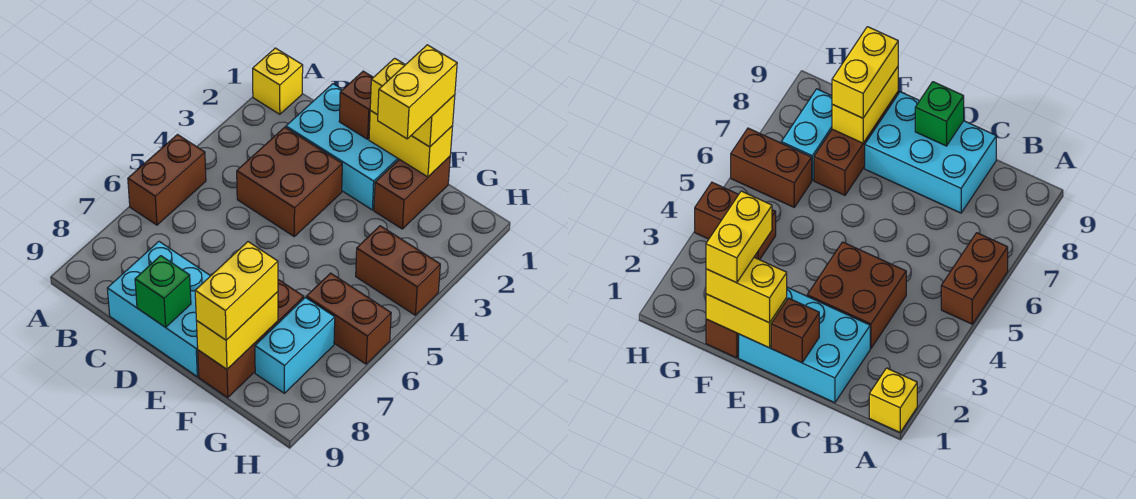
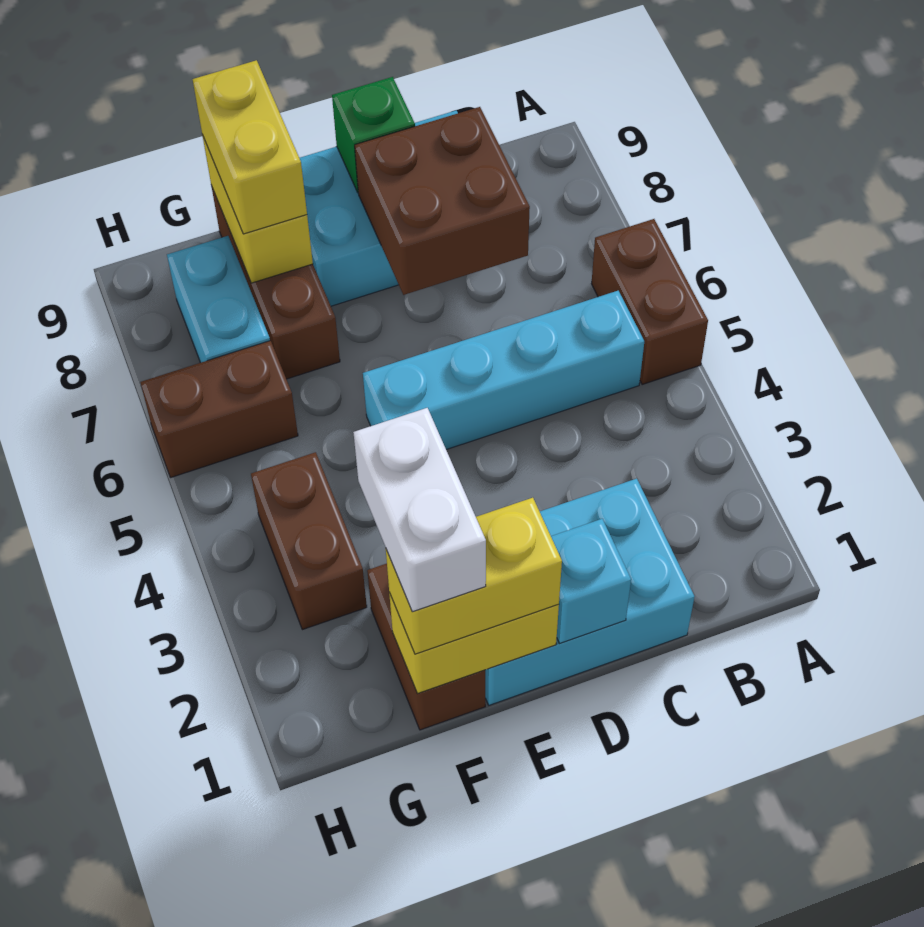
yellow brick A1 level 1 -> none
none -> cyan brick B5:E5 level 1
brown brick C3:D4 level 1 -> brown brick C7:D8 level 2
brown brick D1 level 2 -> cyan brick D1 level 2
yellow brick F1:F2 level 4 -> white brick F1:F2 level 4
brown brick G4:H4 level 1 -> brown brick G3:G4 level 1

